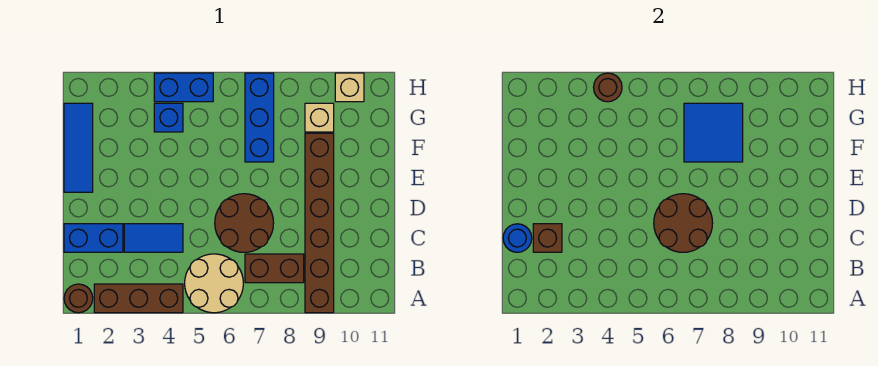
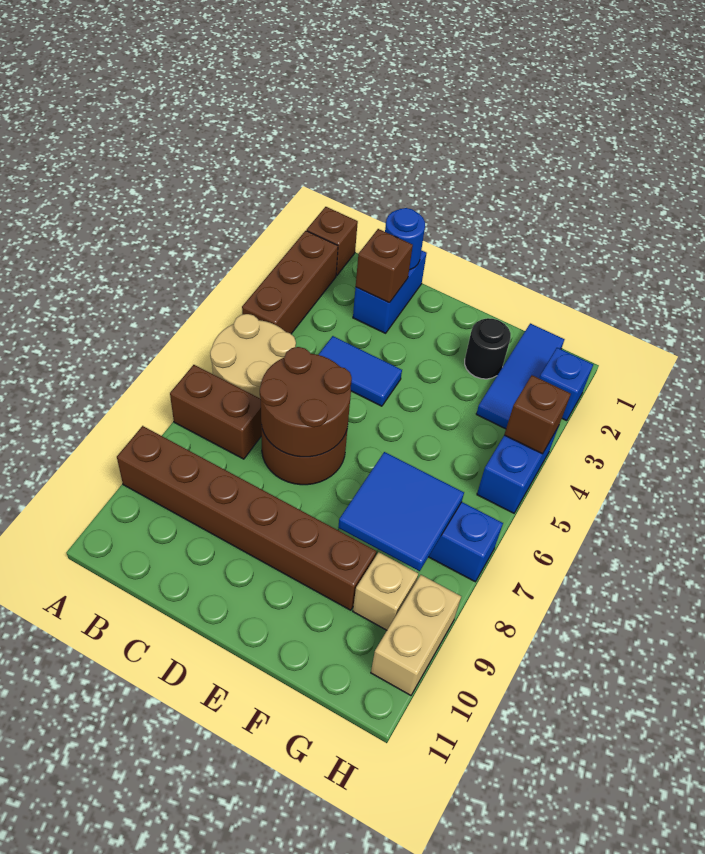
brown round brick A1 level 1 -> brown brick A1 level 1
brown brick B7:B8 level 1 -> brown brick A7:B7 level 1
blue tile C3:C4 level 1 -> blue tile C4:D4 level 1
blue tile E1:G1 level 1 -> blue tile G1:G3 level 1
none -> black round brick F2 level 1
blue brick G4 level 1 -> blue brick H2 level 1
brown round brick H4 level 2 -> brown brick H4 level 2
tan brick H10 level 1 -> tan brick H9:H10 level 1

